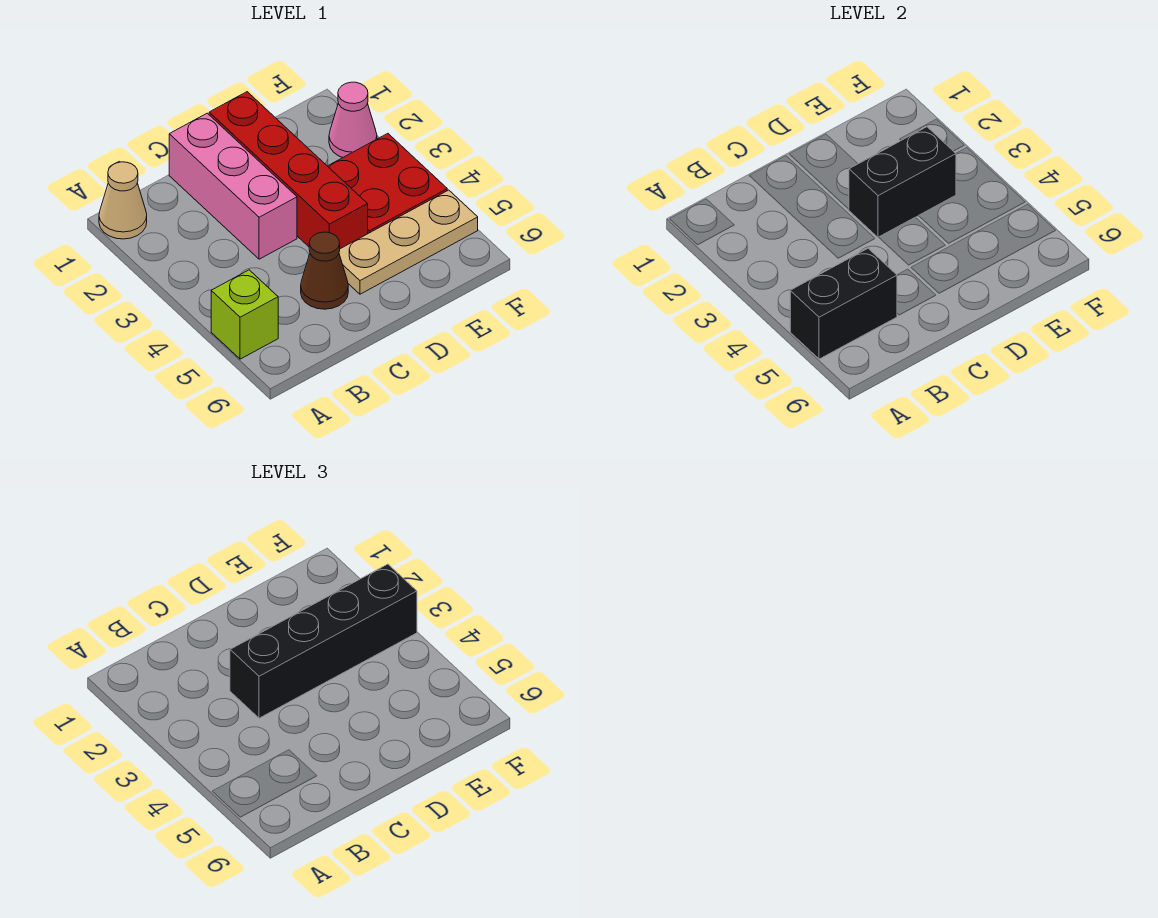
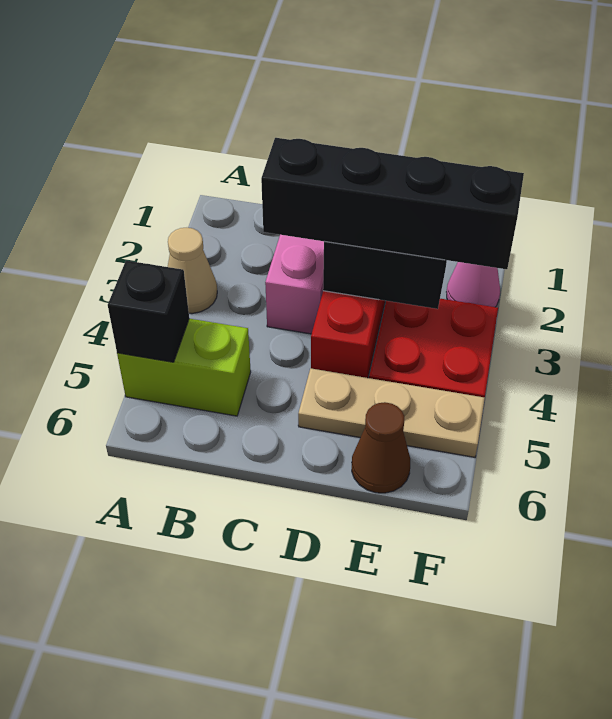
tan cone A1 level 1 -> tan cone A3 level 1
lime brick A5 level 1 -> lime brick A5:B5 level 1
black brick A5:B5 level 2 -> black brick A5 level 2
brown cone C5 level 1 -> brown cone E6 level 1

